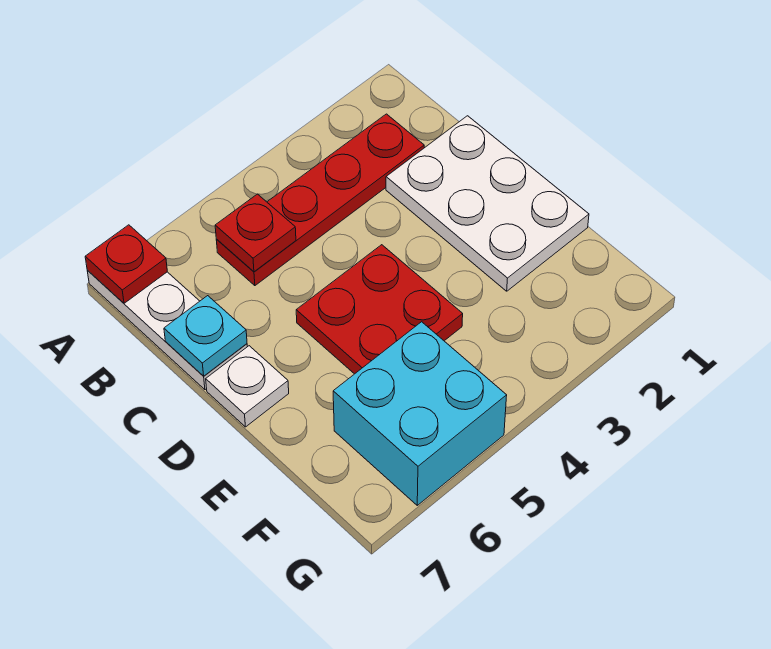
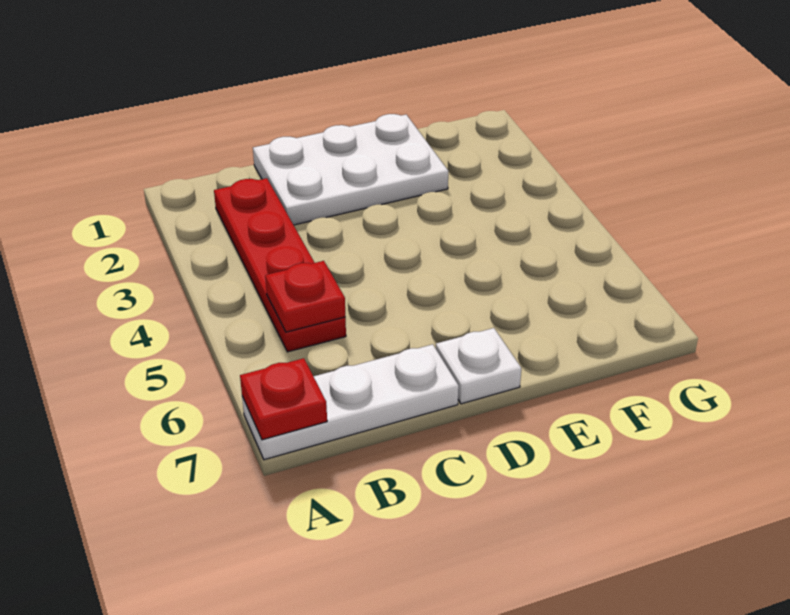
cyan plate C7 level 2 -> none
red plate D4:E5 level 1 -> none
cyan brick F5:G6 level 1 -> none

